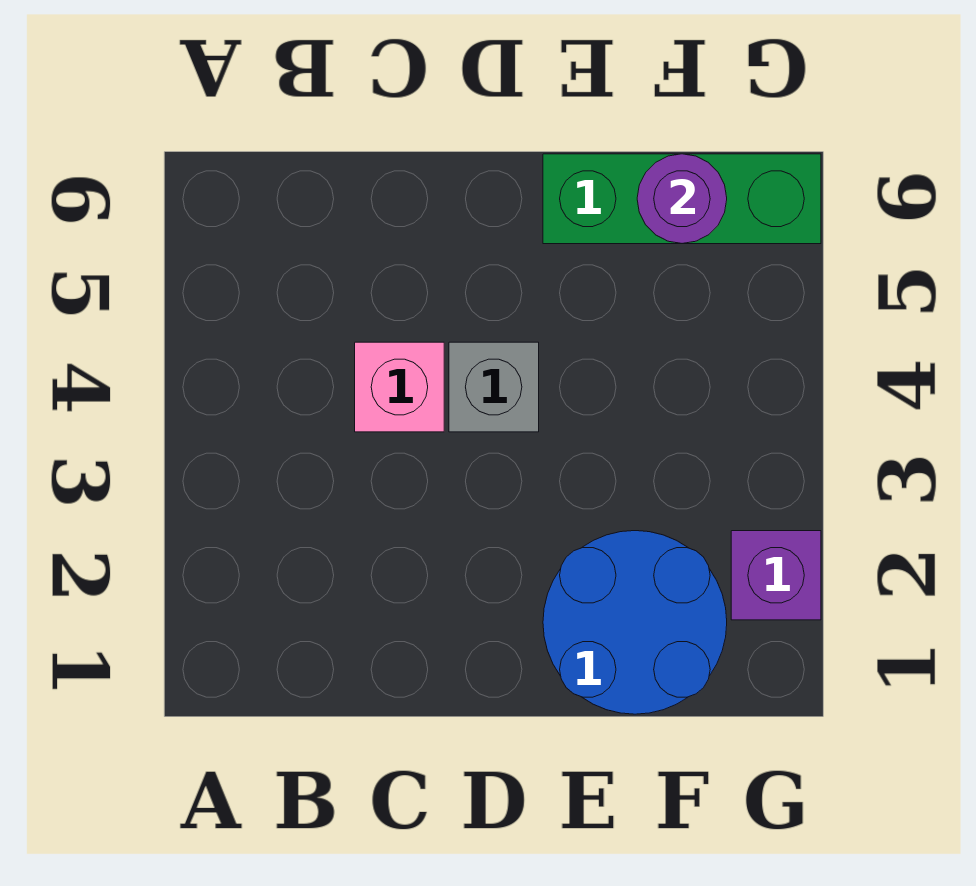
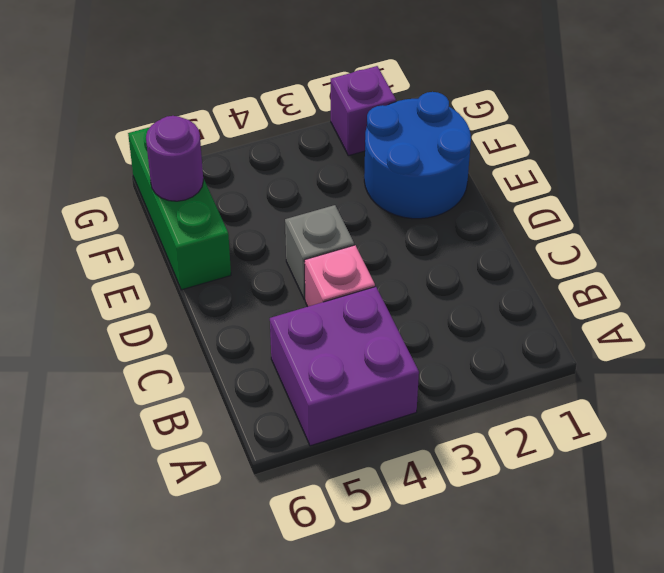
none -> purple brick A4:B5 level 1

